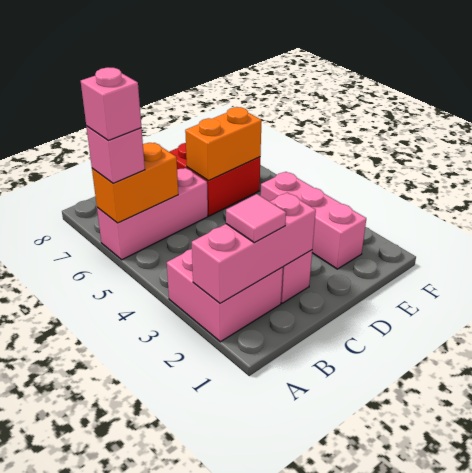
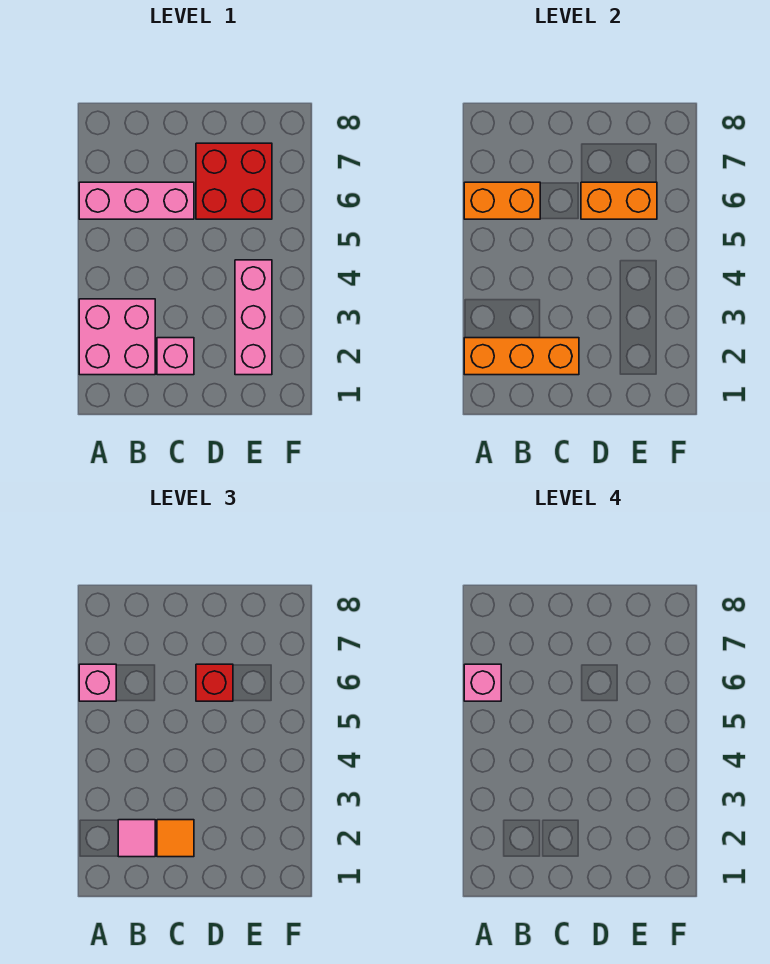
pink brick A2:C2 level 2 -> orange brick A2:C2 level 2
none -> orange tile C2 level 3
none -> red brick D6 level 3

